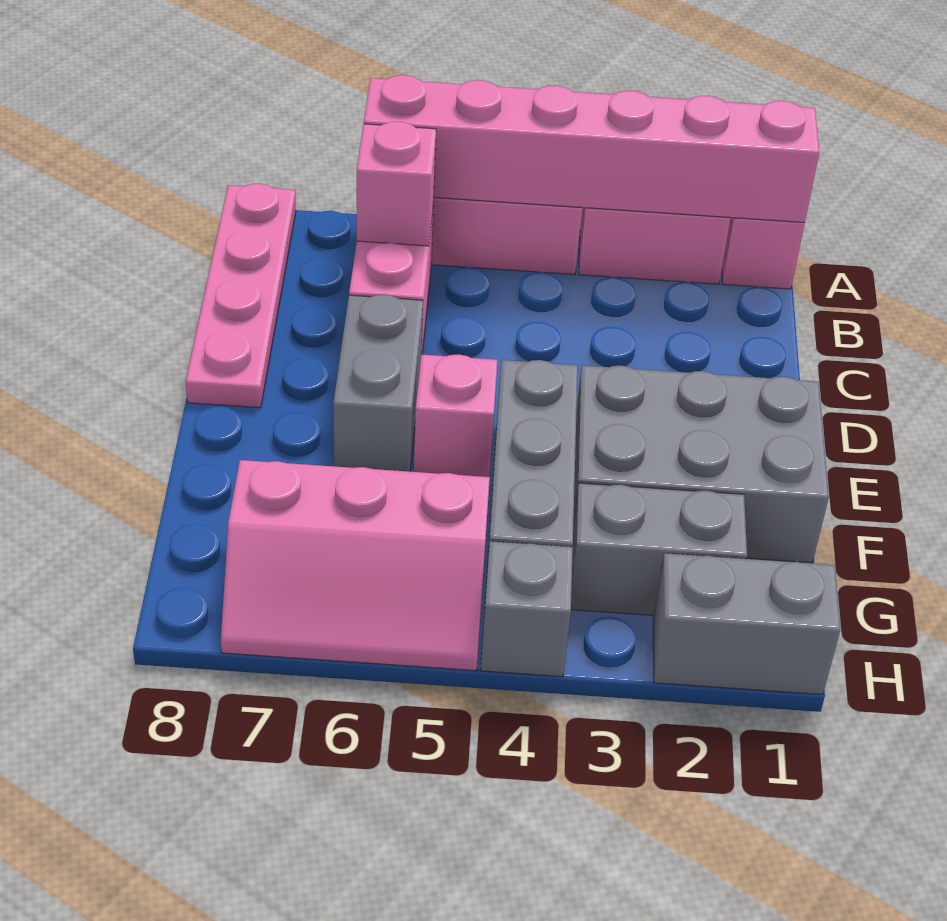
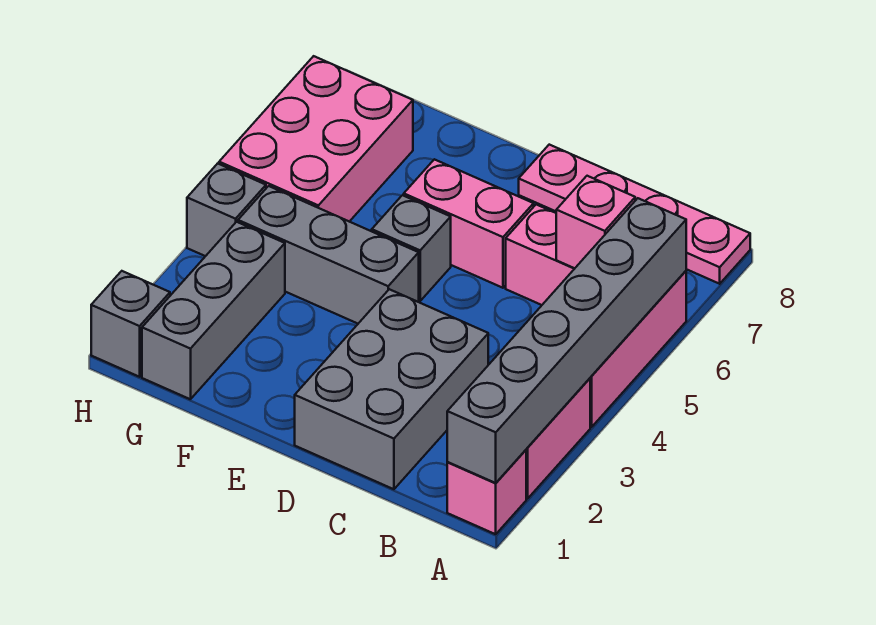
pink brick A1:A6 level 2 -> grey brick A1:A6 level 2
grey brick D6:E6 level 1 -> pink brick D6:E6 level 1
grey brick E1:F3 level 1 -> grey brick C1:D3 level 1
pink brick E5 level 1 -> grey brick E5 level 1
grey brick G2:G3 level 1 -> grey brick G1:G3 level 1
pink slope G5:H7 level 1 top G -> pink brick G5:H7 level 1
grey brick H1:H2 level 1 -> grey brick H1 level 1

